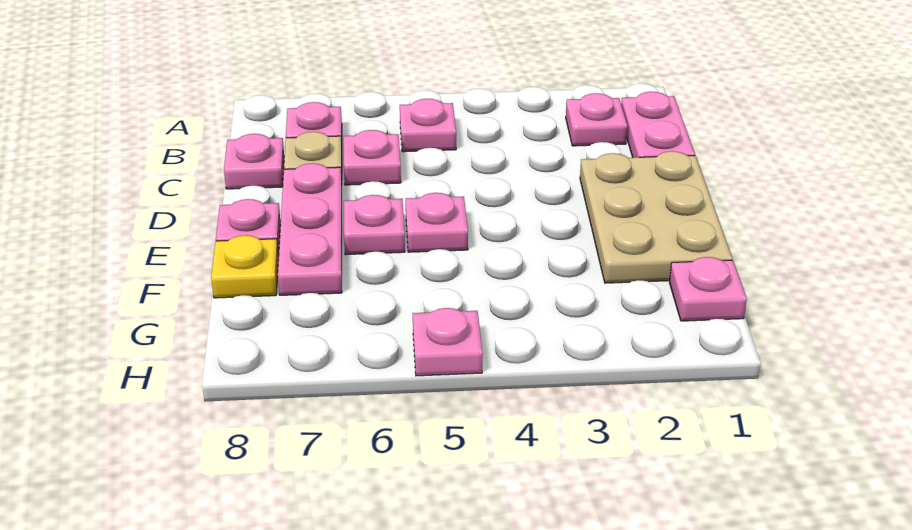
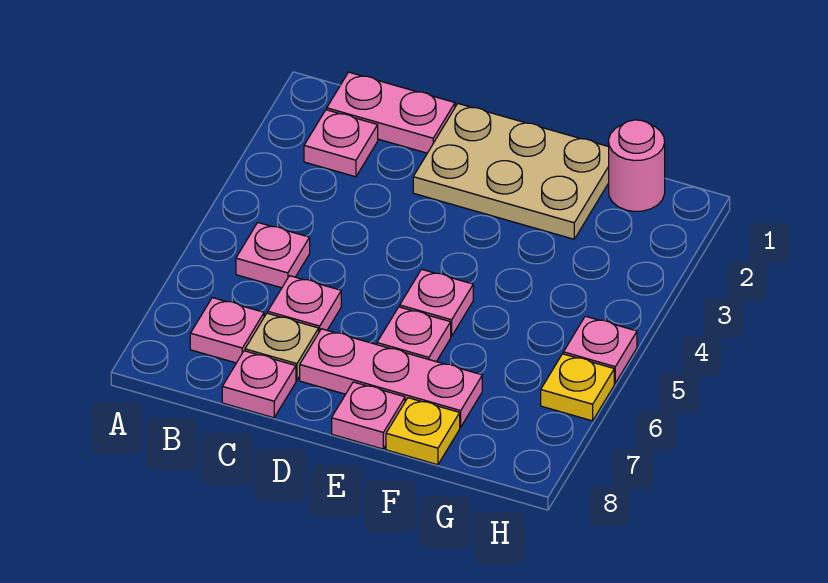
pink plate G1 level 1 -> pink round brick G1 level 1
none -> yellow plate H6 level 1

